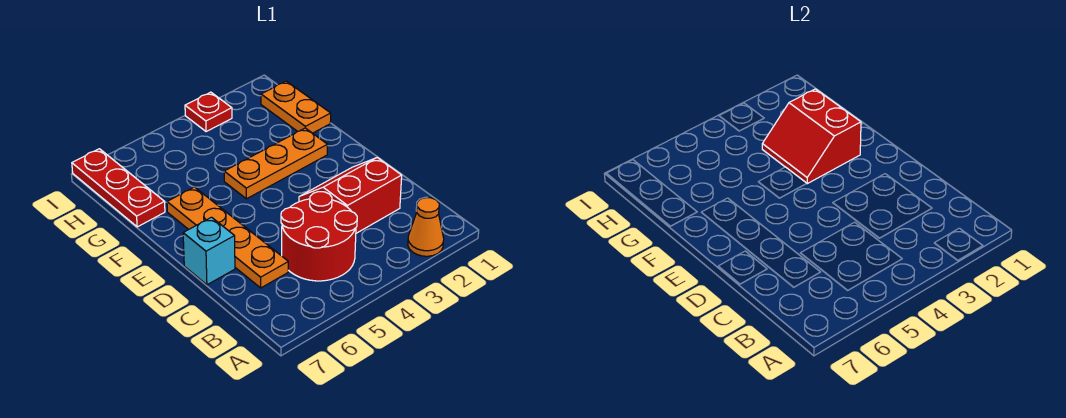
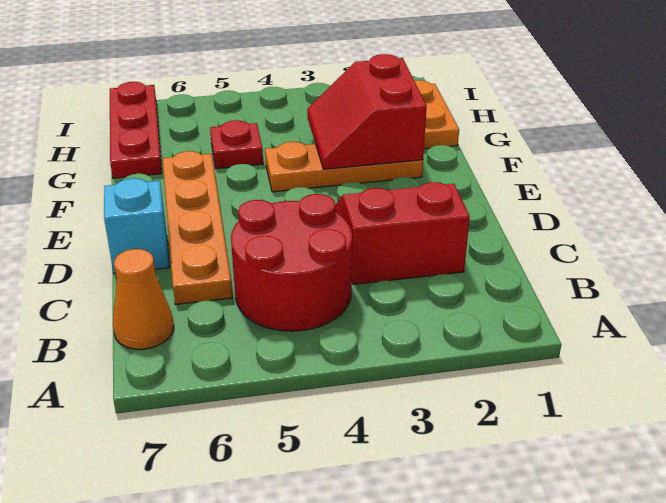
orange cone A2 level 1 -> orange cone B7 level 1
red plate I3 level 1 -> red plate G5 level 1

